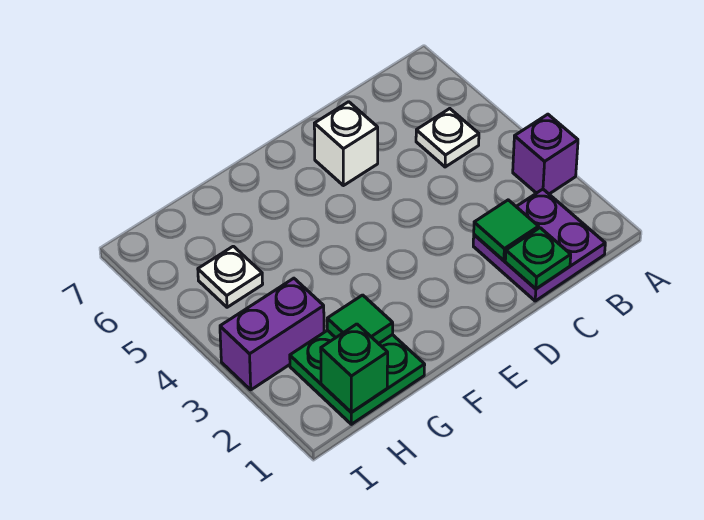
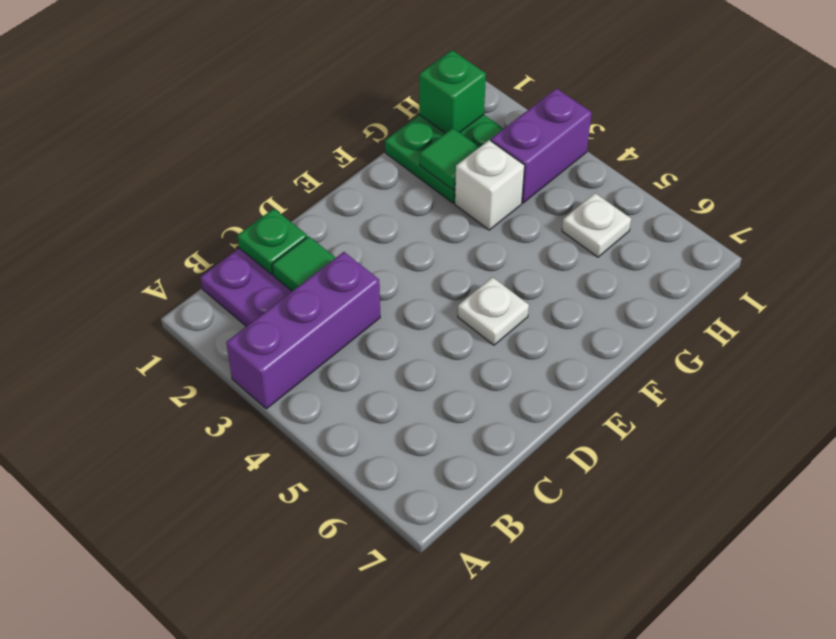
purple brick A3 level 1 -> purple brick A3:C3 level 1
white plate B5 level 1 -> white plate E5 level 1
white brick D6 level 1 -> white brick G3 level 1

